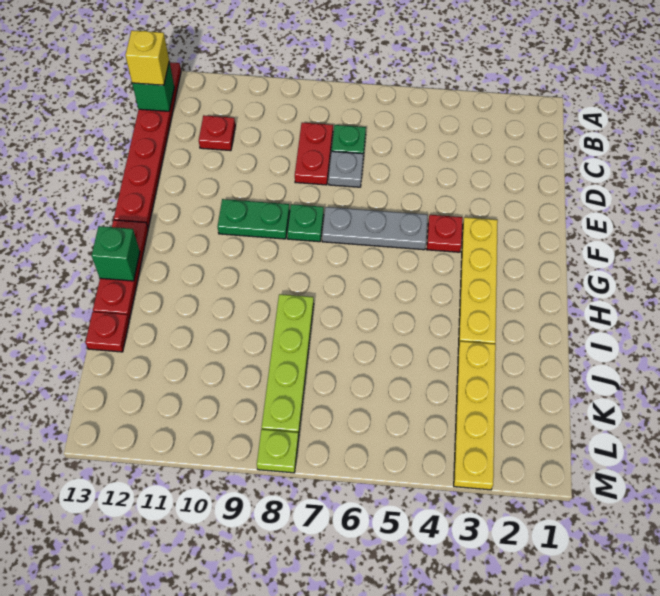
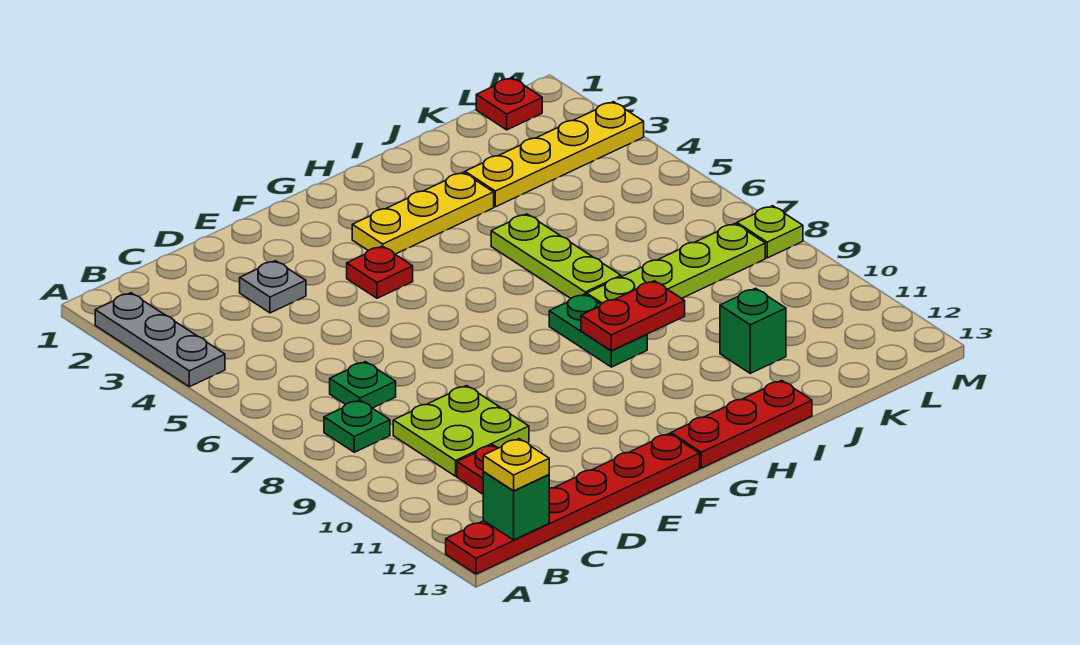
yellow brick B13 level 3 -> yellow plate B13 level 3
red plate C8:D8 level 1 -> red plate H9:I9 level 2
none -> lime plate C9:D10 level 1
grey plate D7 level 1 -> grey plate D3 level 1
yellow plate F3:I3 level 1 -> yellow plate G3:I3 level 1
grey plate F5:F7 level 1 -> grey plate A2:A4 level 1
green plate F8 level 1 -> green plate B8 level 1
green plate F9:F10 level 1 -> green plate H8:H9 level 1
green brick H13 level 2 -> green brick J11 level 1
none -> lime plate I5:I7 level 1
red plate J13 level 1 -> red plate L1 level 1

